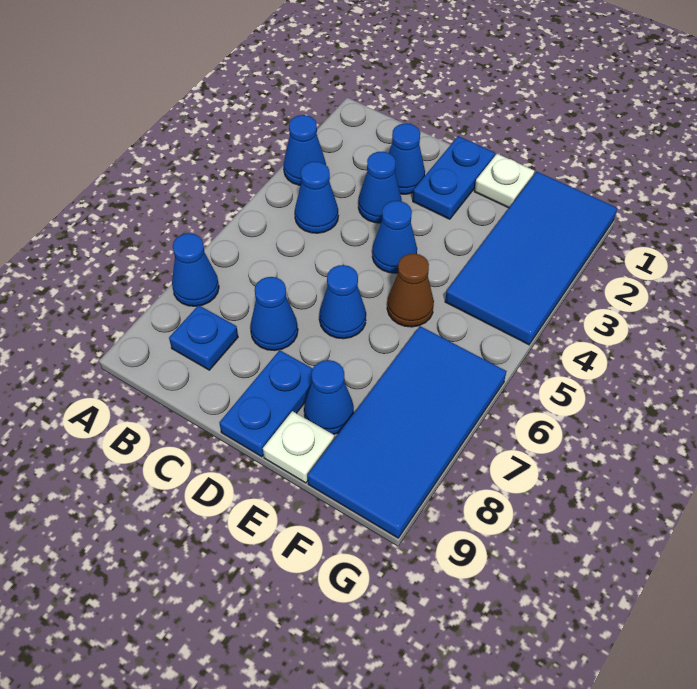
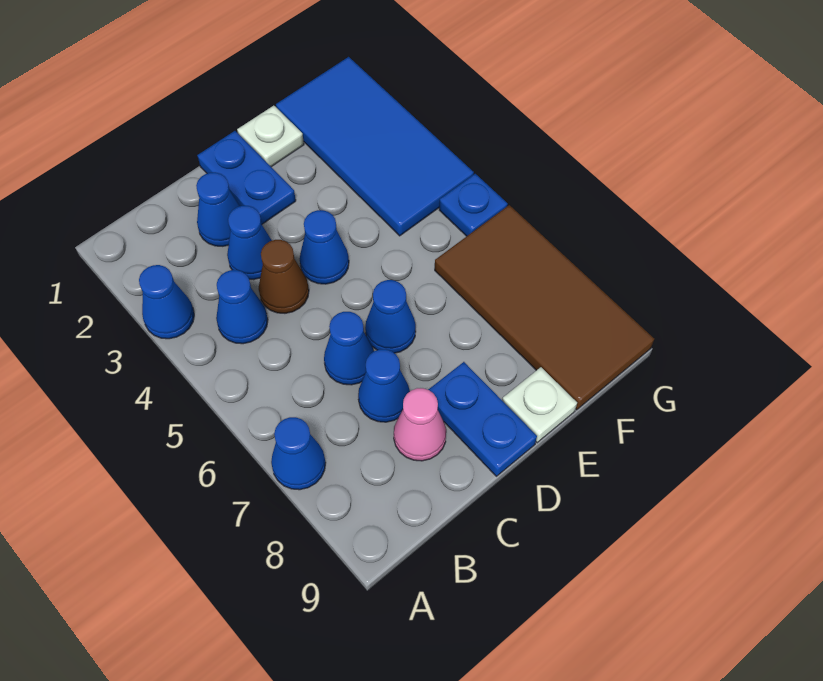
blue plate B8 level 1 -> blue plate G5 level 1
none -> pink cone C8 level 1
brown cone E5 level 1 -> brown cone C4 level 1
blue cone E8 level 1 -> blue cone C6 level 1
blue tile F6:G9 level 1 -> brown tile F6:G9 level 1

